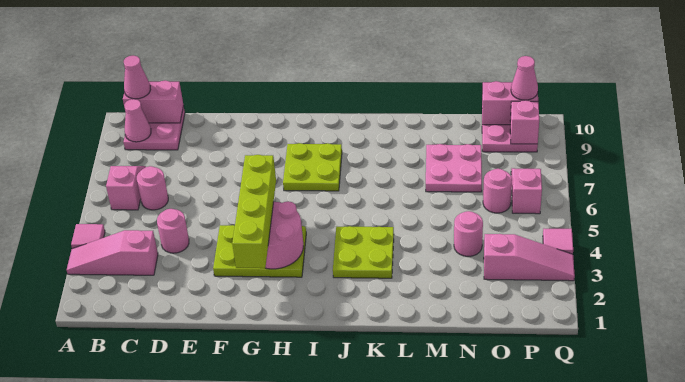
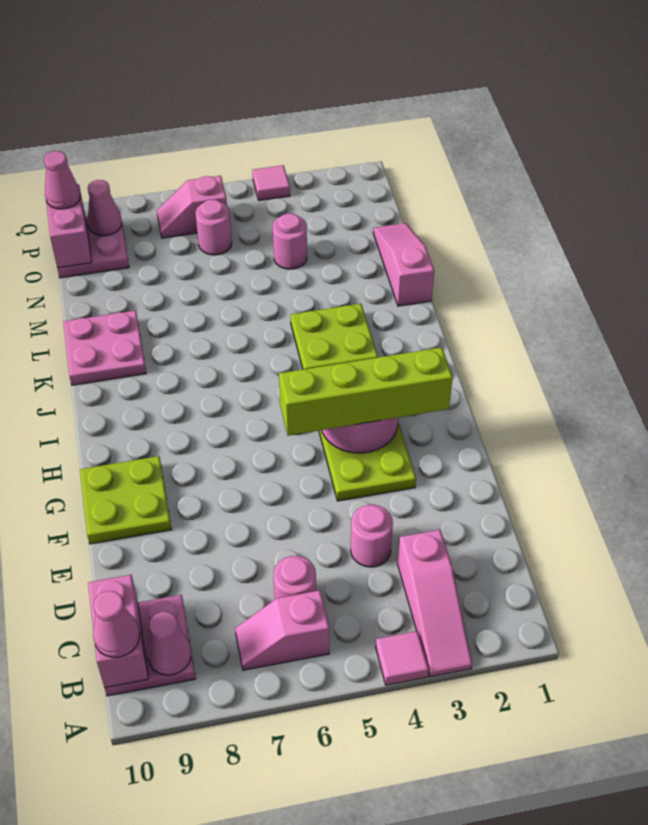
lime plate H7:I8 level 1 -> lime plate F9:G10 level 1
pink plate M7:N8 level 1 -> pink plate K9:L10 level 1
pink slope O3:Q3 level 1 top O -> pink slope L1:N1 level 1 top L
pink brick P9 level 2 -> pink cone P9 level 2

